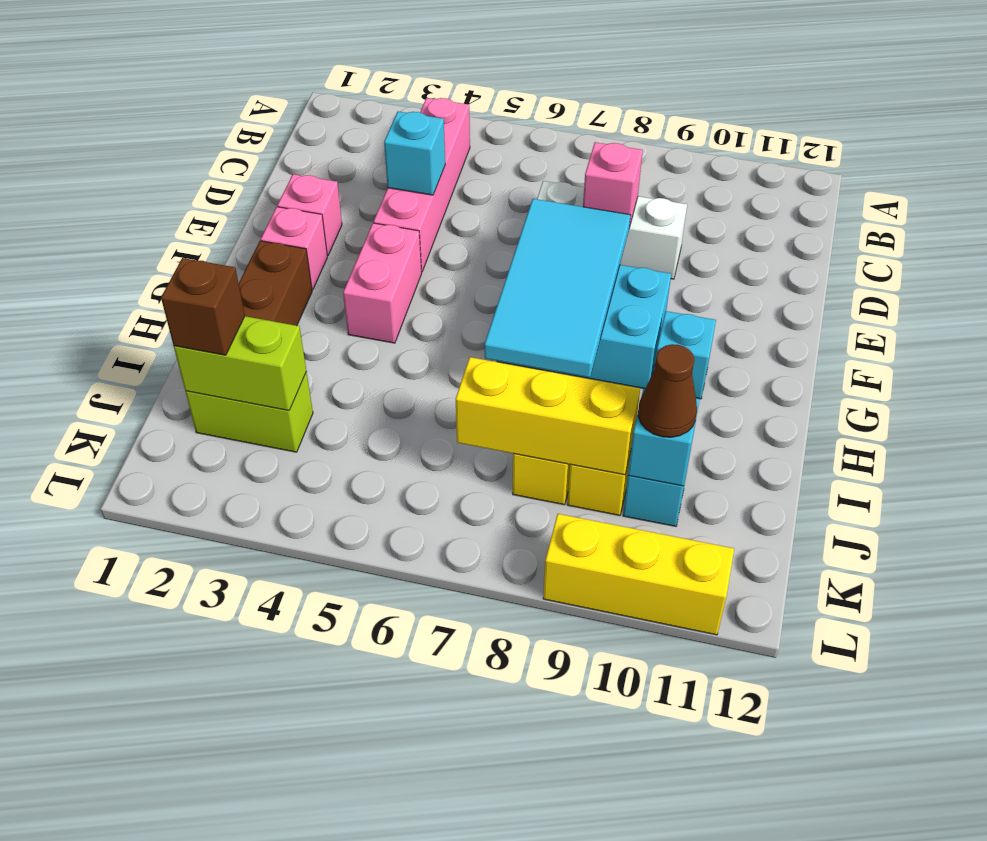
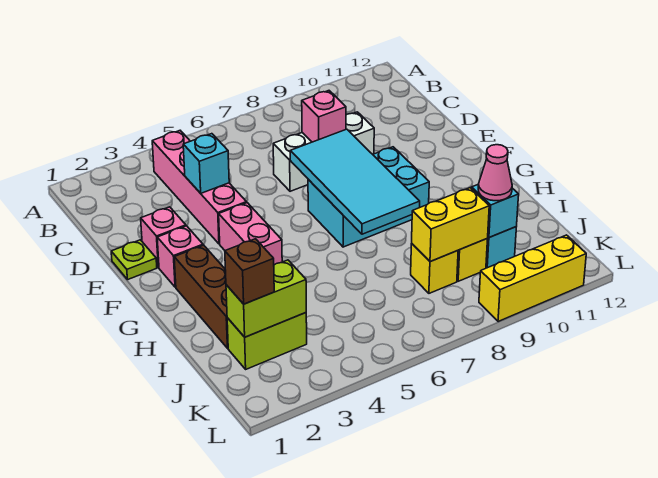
none -> lime plate E1 level 1
cyan brick G10 level 1 -> none
yellow brick J7:J9 level 2 -> yellow brick J8:J9 level 2
brown cone J10 level 3 -> pink cone J10 level 3

